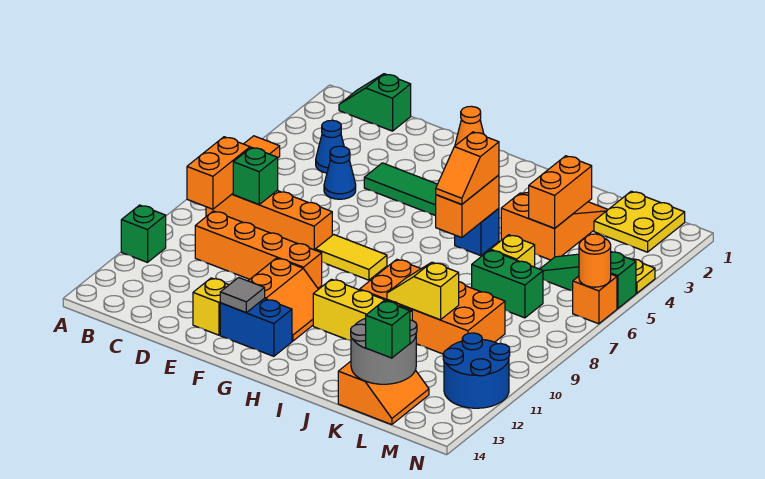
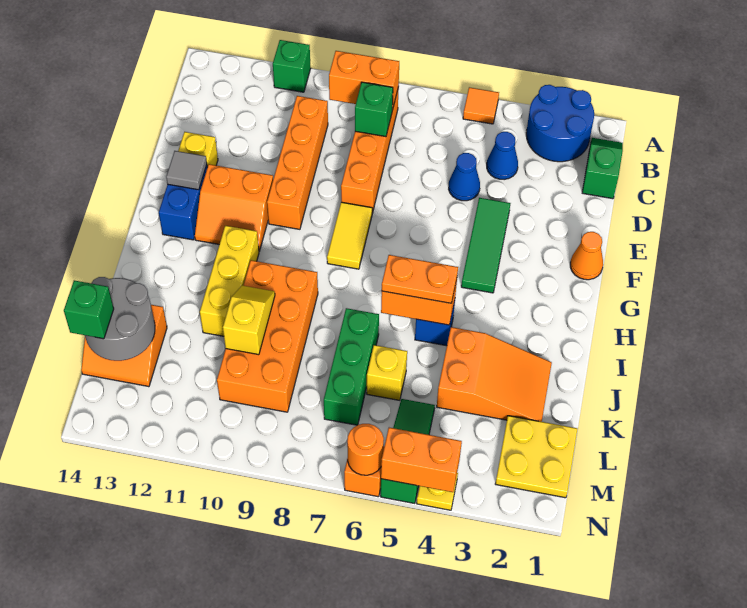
orange slope I5:I6 level 3 top 5 -> orange plate I5:I6 level 3
orange brick K3:K4 level 2 -> orange brick N4:N5 level 2
green brick K7:L7 level 1 -> green brick J7:L7 level 1
blue round brick M11:N12 level 1 -> blue round brick A2:B3 level 1

